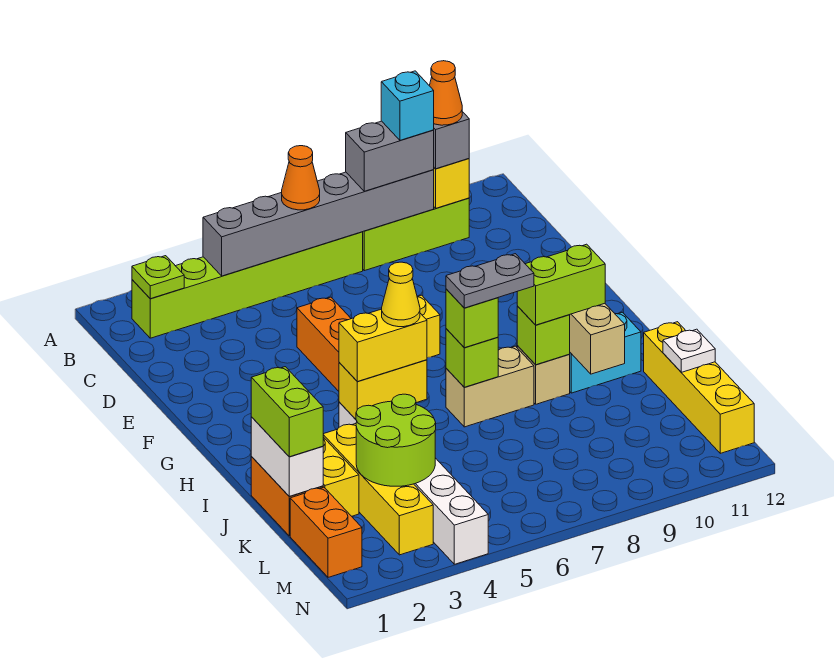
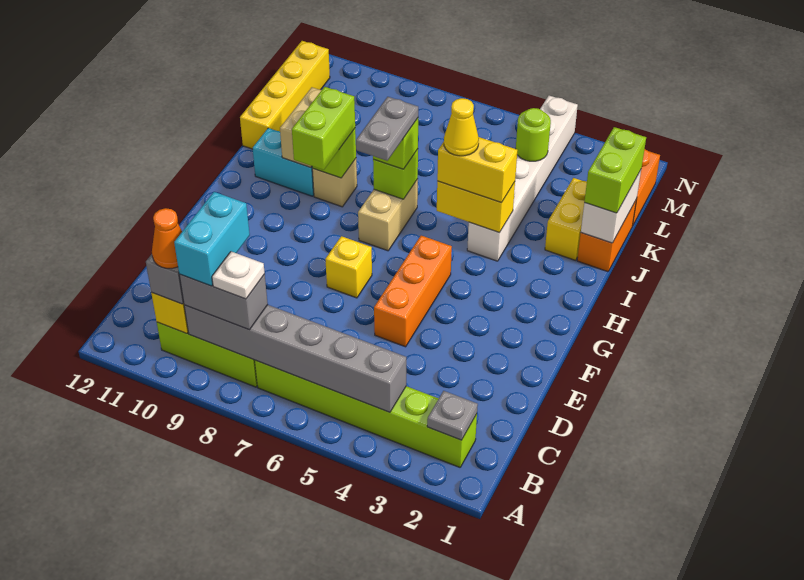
lime plate B2 level 2 -> grey plate B2 level 2
orange cone B6 level 3 -> none
cyan brick B9 level 4 -> cyan brick B9:C9 level 4
tan brick I7:I8 level 1 -> tan brick H7:I7 level 1
grey plate I7:I8 level 4 -> grey plate H7:I7 level 4
lime brick I9:I10 level 3 -> lime brick H9:I9 level 3
yellow brick J3:M3 level 1 -> none
lime round brick K3:L4 level 2 -> lime round brick L4 level 2
white plate K12 level 2 -> white plate B8 level 4

